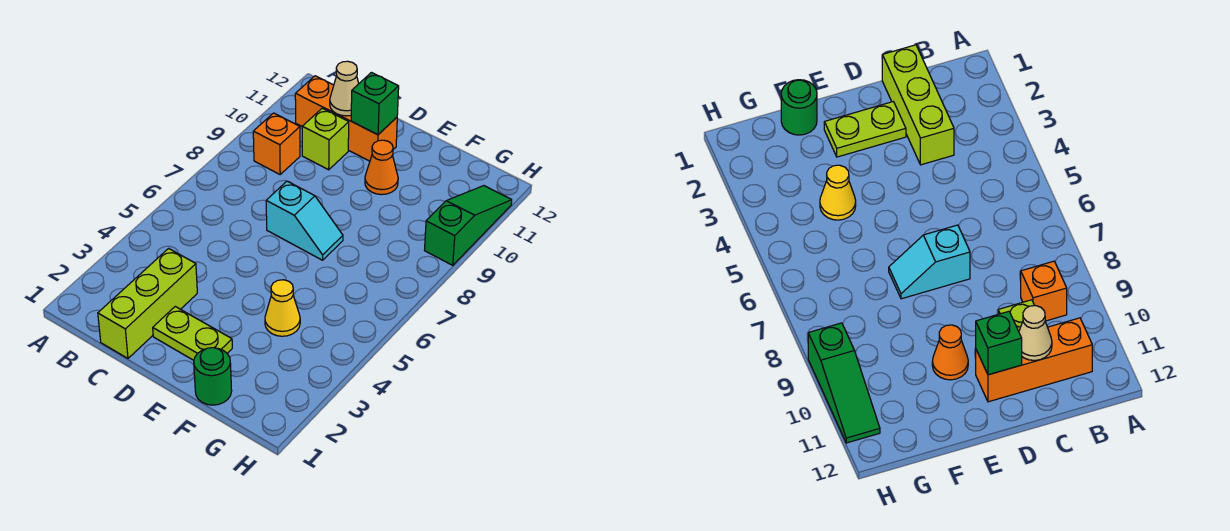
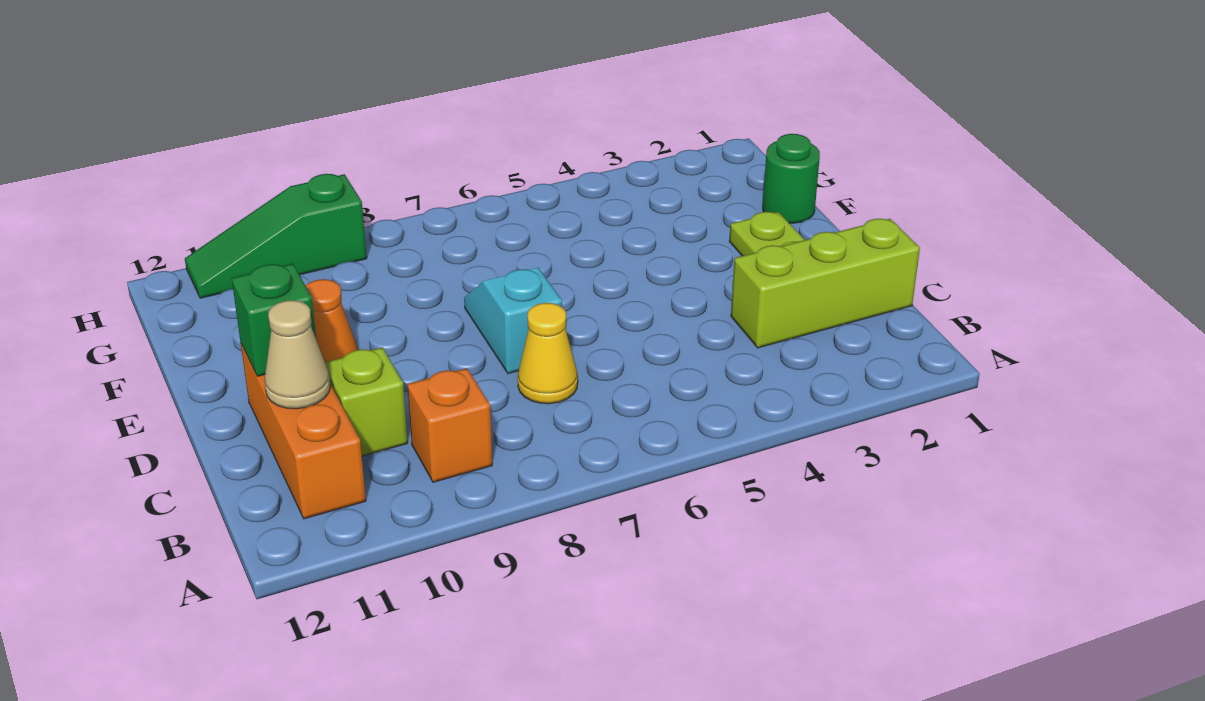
yellow cone F4 level 1 -> yellow cone C7 level 1

